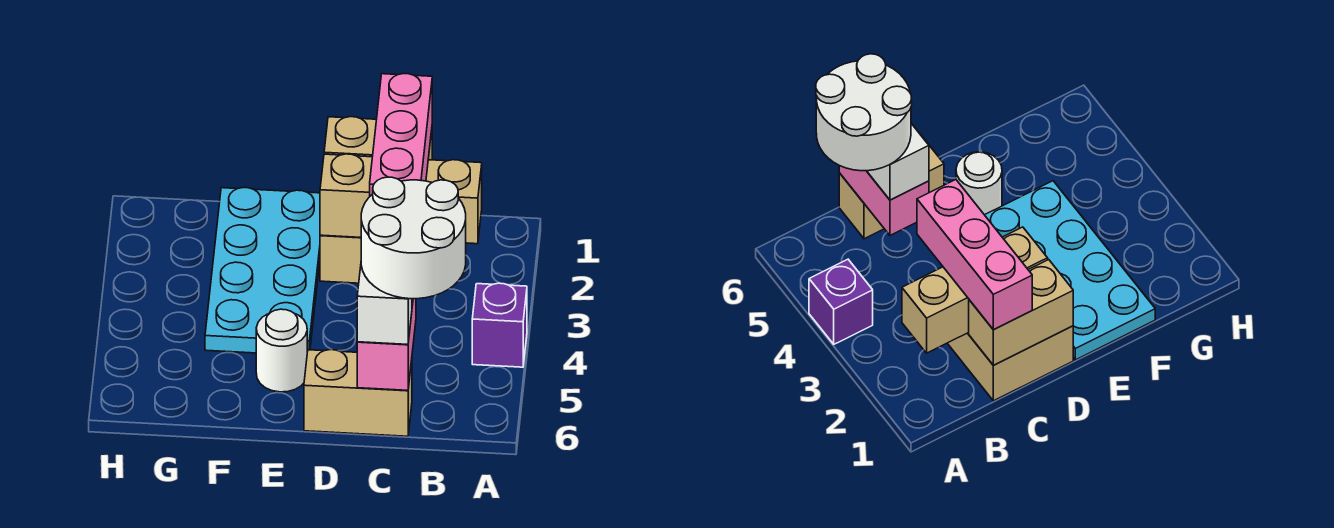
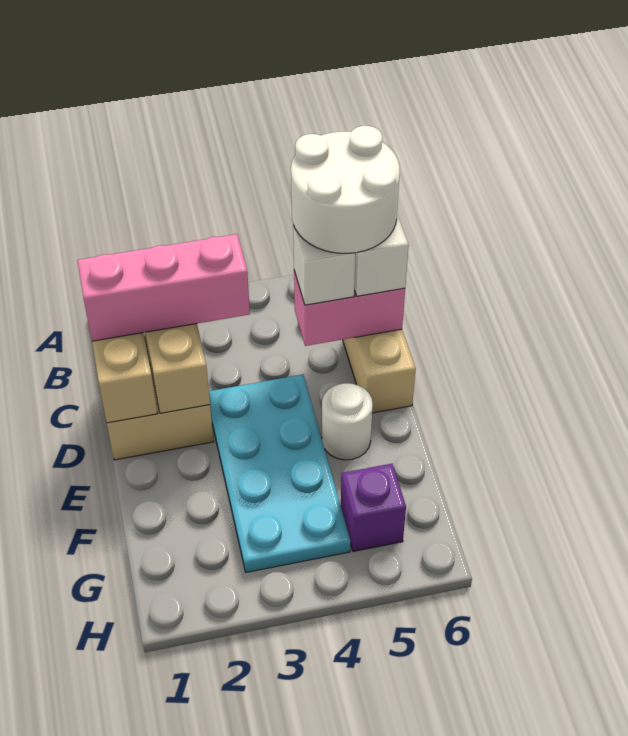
purple brick A4 level 1 -> purple brick G5 level 1
cyan plate E1:F4 level 1 -> cyan plate D3:G4 level 1

